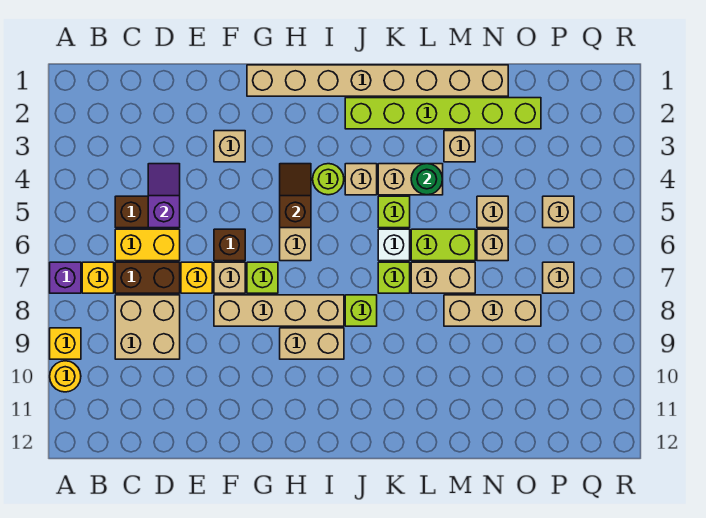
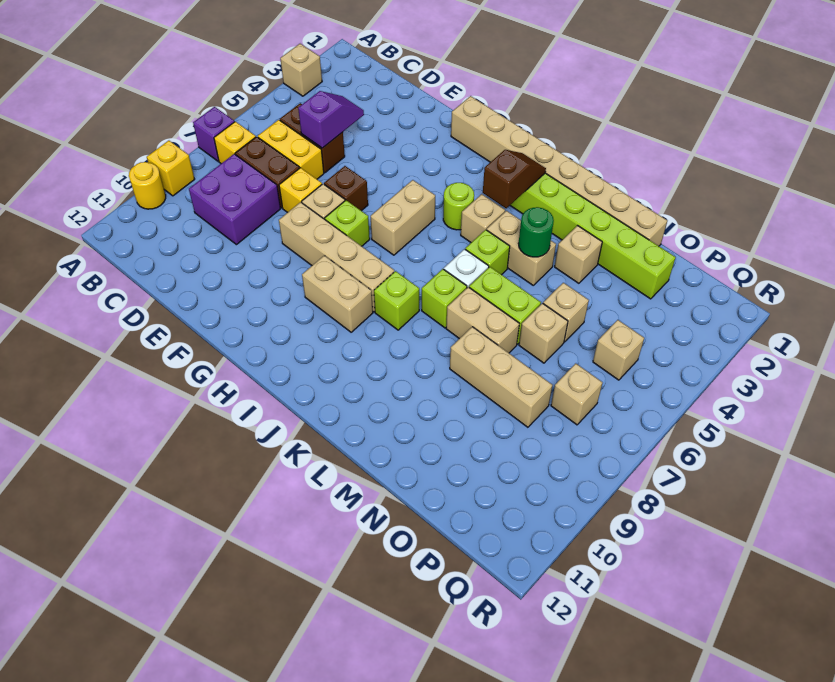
tan brick C8:D9 level 1 -> purple brick C8:D9 level 1
tan brick F3 level 1 -> tan brick A3 level 1
brown slope H4:H5 level 2 top 5 -> brown slope J2:J3 level 2 top 3

